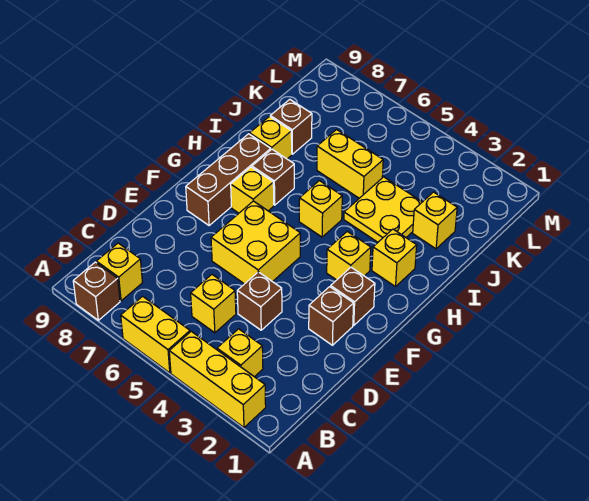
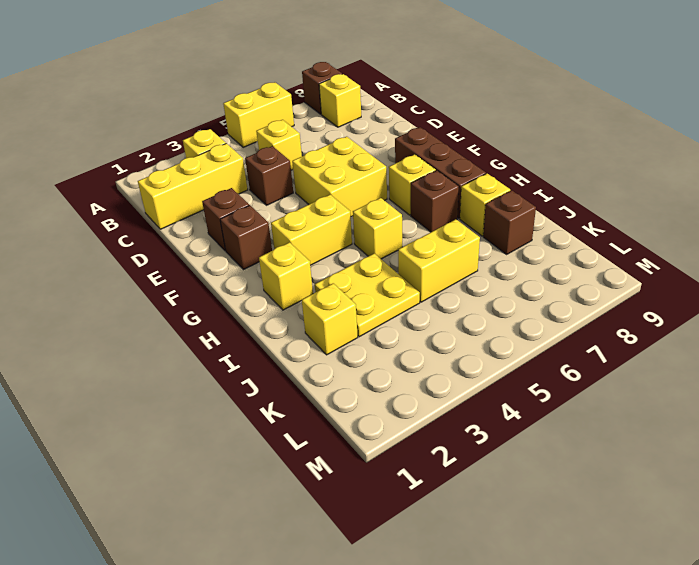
yellow brick A2:A4 level 1 -> yellow brick C1:C3 level 1
yellow brick G3 level 1 -> yellow brick G3:G4 level 1

